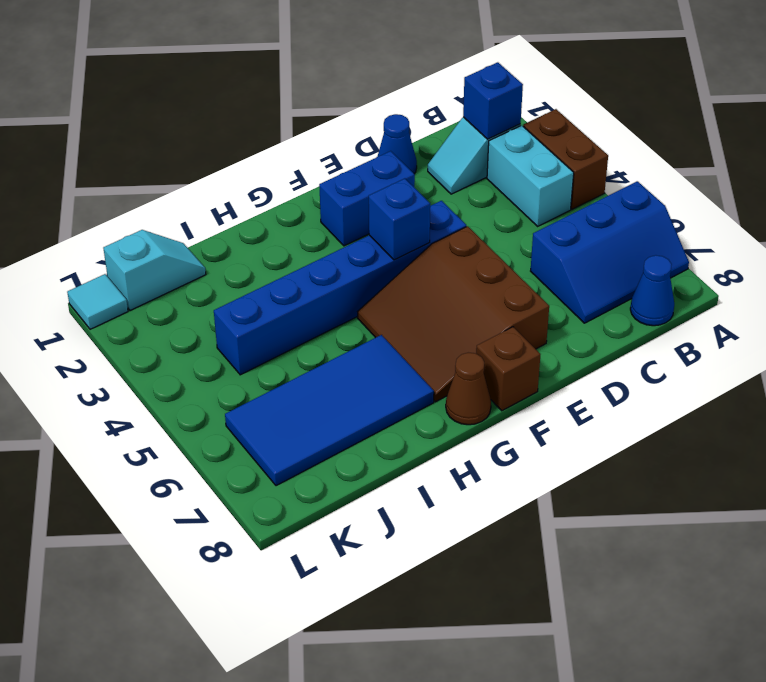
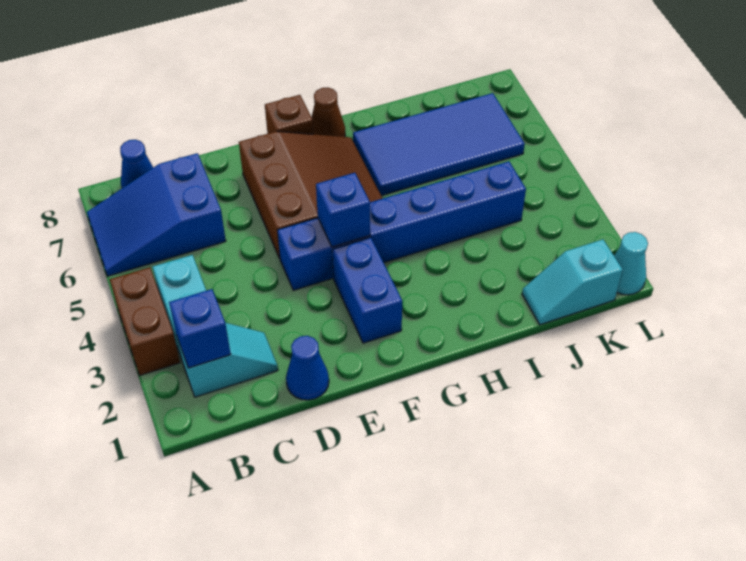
blue slope A6:C7 level 1 top 6 -> blue slope A6:C7 level 1 top C
blue brick E2:F2 level 1 -> blue brick F2:F3 level 1
cyan tile L1 level 1 -> cyan cone L1 level 1

